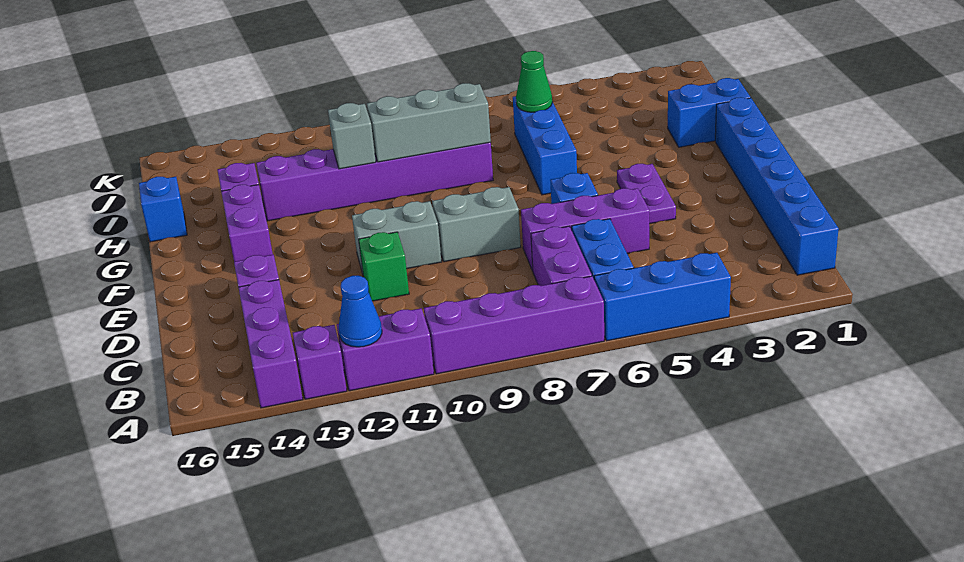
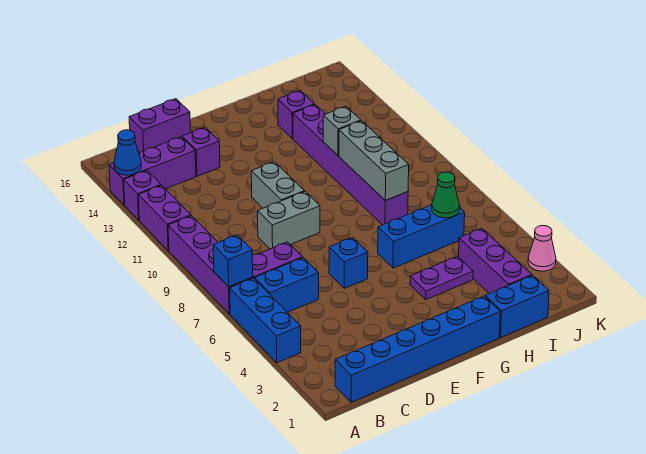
blue cone A12 level 2 -> blue cone A14 level 2
purple brick D5:D7 level 1 -> purple brick I2:I4 level 1
green brick D11 level 1 -> none
purple plate E4:F4 level 1 -> purple plate G4:H4 level 1
grey brick E8:E9 level 1 -> grey brick D9:E9 level 1
purple brick F14:G14 level 1 -> purple brick C16:D16 level 1
blue brick H1:H2 level 1 -> blue brick H1:I1 level 1
blue brick H16 level 1 -> blue brick A7 level 2
none -> pink cone K3 level 1

